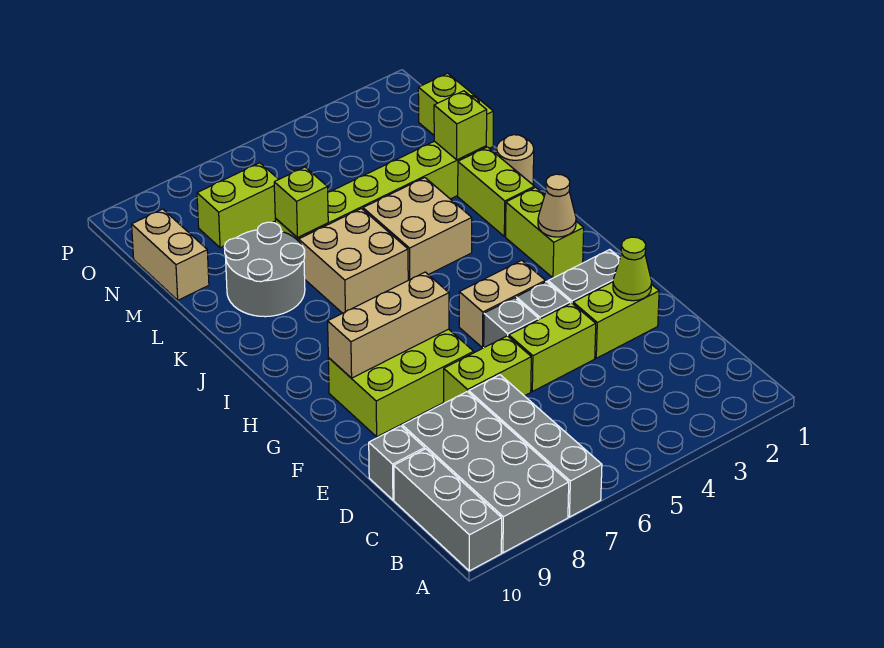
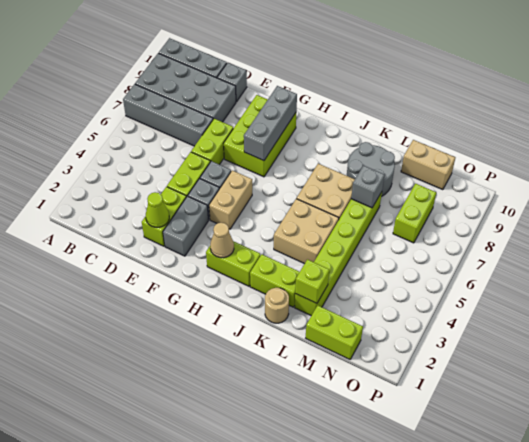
tan brick G7:G9 level 2 -> grey brick G7:G9 level 2
lime brick L7 level 2 -> grey brick L7 level 2

